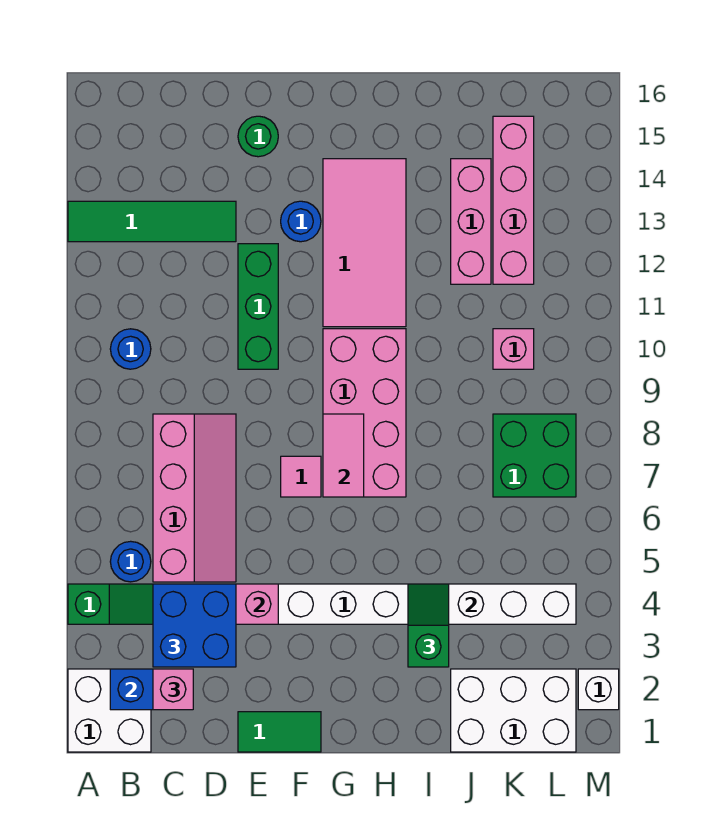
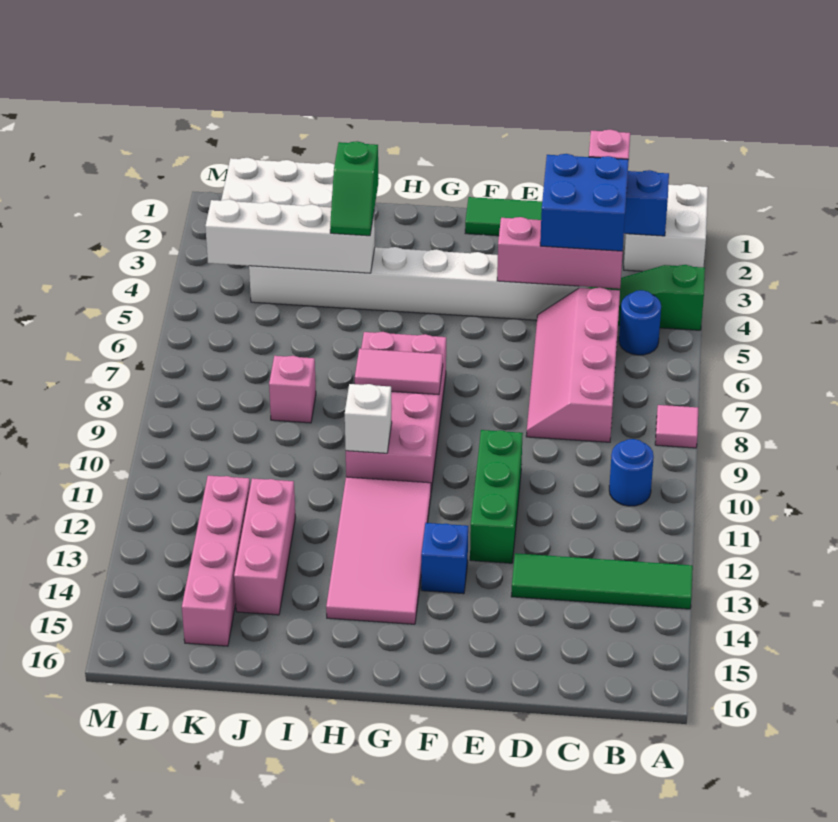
green round brick E15 level 1 -> none
pink tile F7 level 1 -> pink tile A8 level 1
blue round brick F13 level 1 -> blue brick F13 level 1
pink tile G7:G8 level 2 -> pink tile G8:H8 level 2
green brick K7:L8 level 1 -> none
pink brick K10 level 1 -> pink brick J8 level 1
white brick M2 level 1 -> white brick H10 level 2

